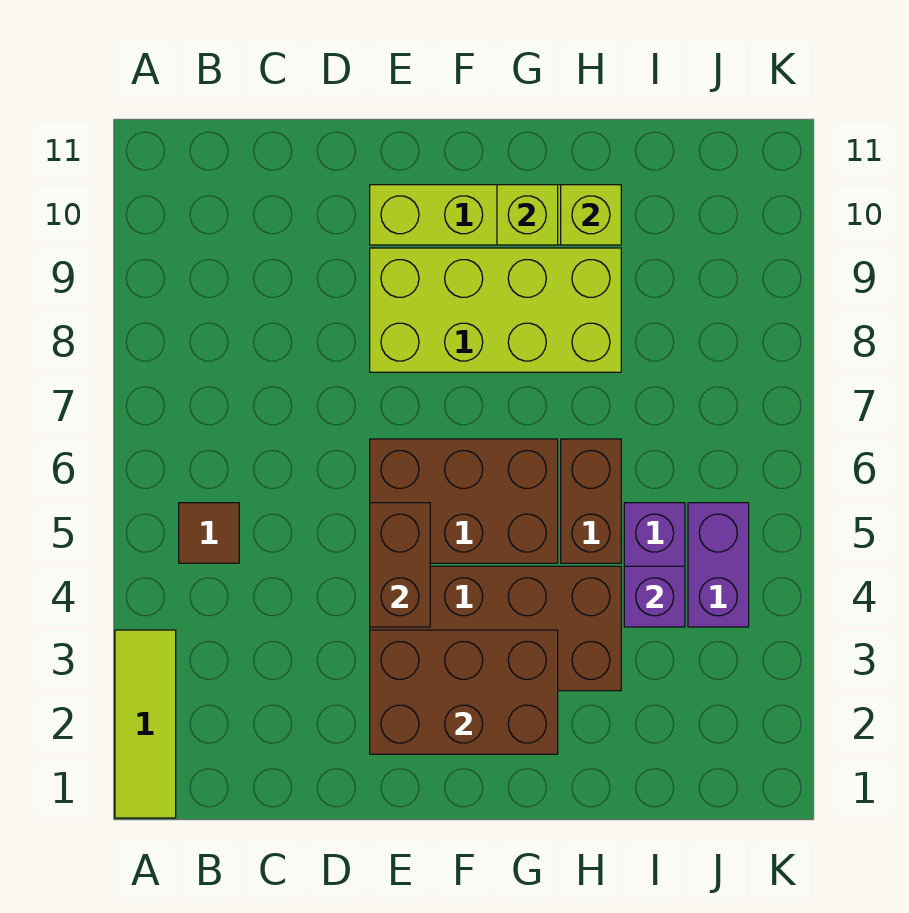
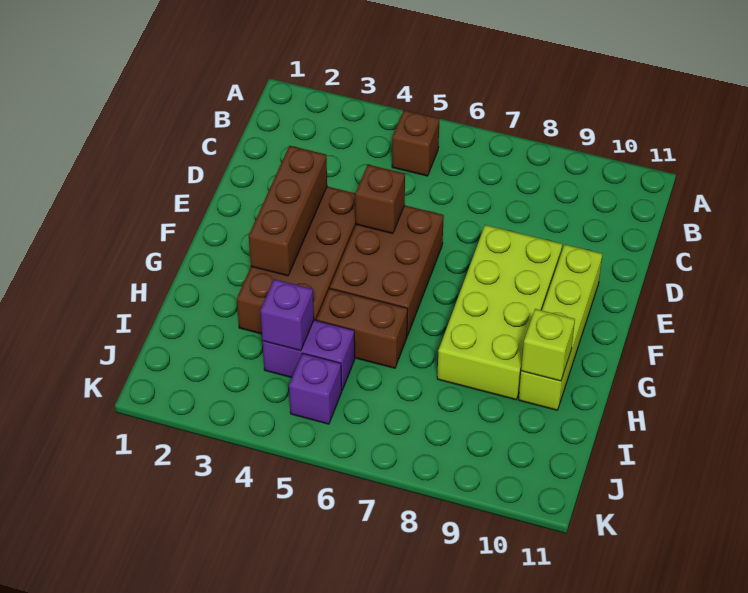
lime tile A1:A3 level 1 -> none
brown tile B5 level 1 -> brown brick B5 level 1
brown brick E2:G3 level 2 -> brown brick E3:G3 level 2
brown brick E4:E5 level 2 -> brown brick E5 level 2
lime brick G10 level 2 -> none
purple brick J4:J5 level 1 -> purple brick J5 level 1

